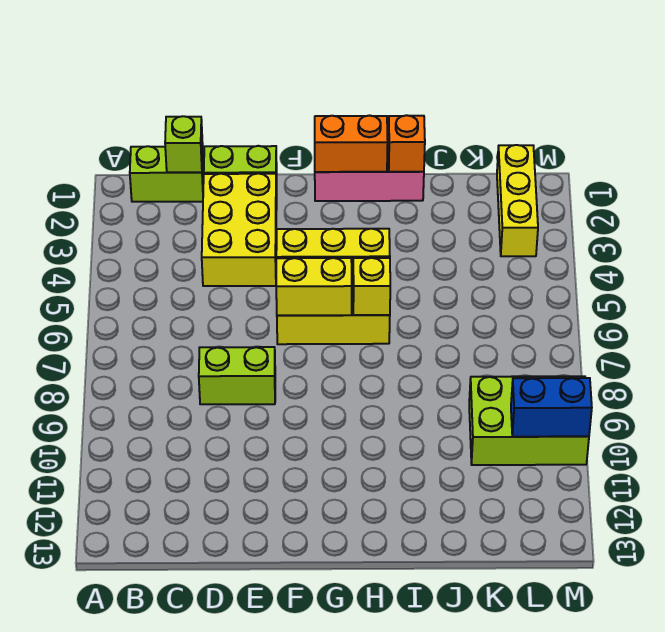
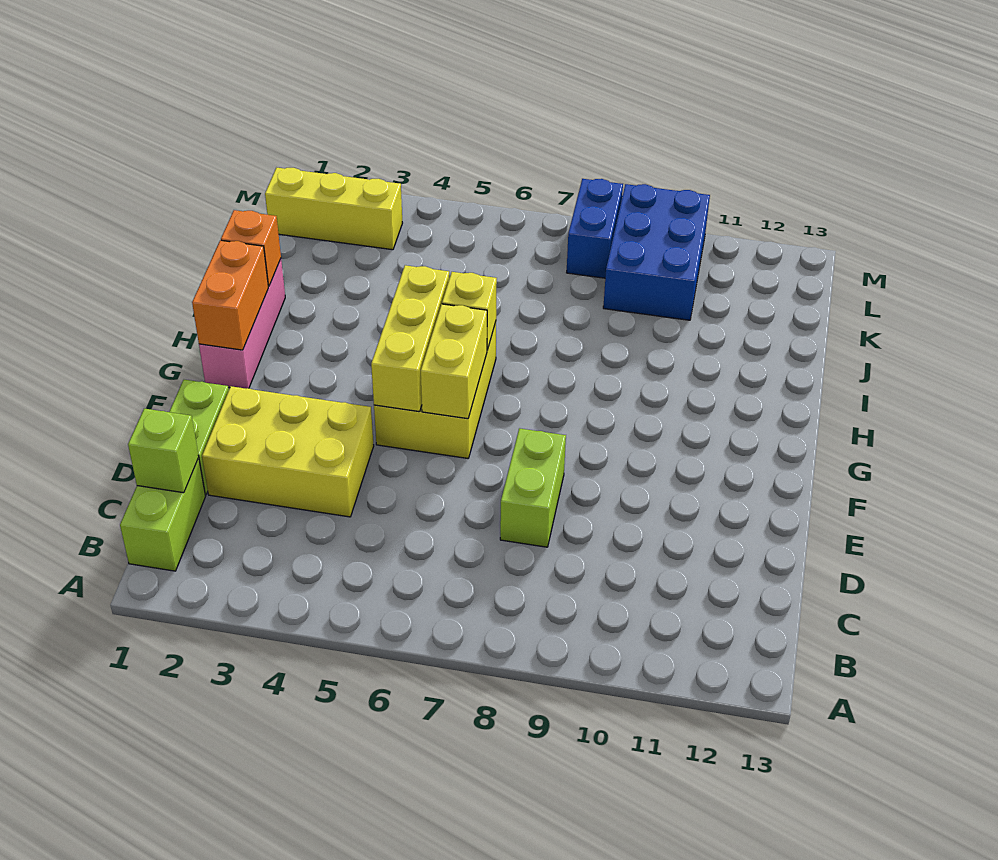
lime brick K9:M10 level 1 -> blue brick K9:M10 level 1
blue brick L10:M10 level 2 -> blue brick L8:M8 level 1

